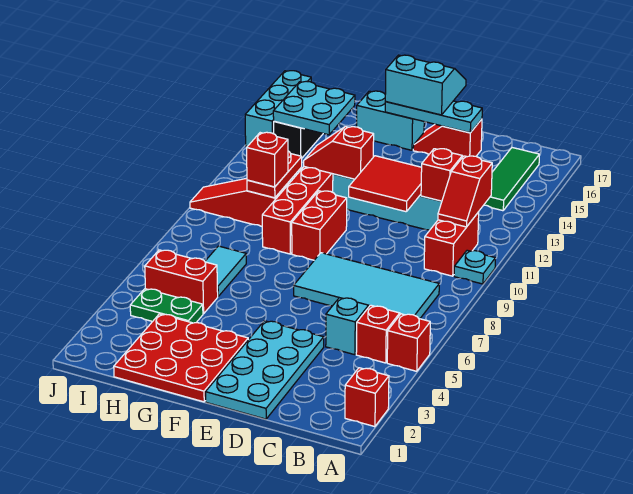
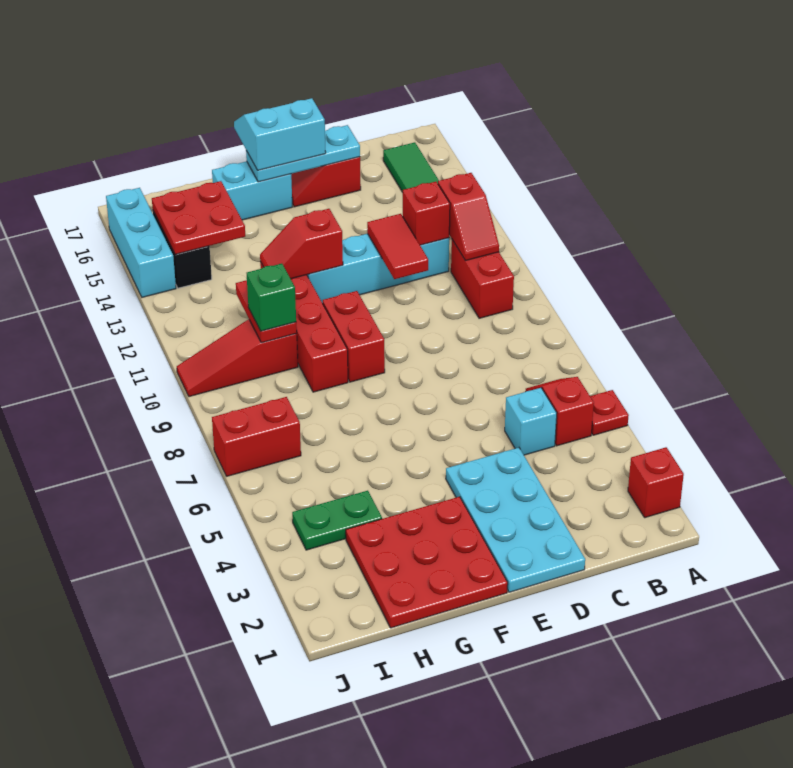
red brick A5 level 1 -> red plate A5 level 1
cyan plate A10 level 1 -> none
cyan tile B7:E8 level 1 -> none
red tile D11:E12 level 2 -> red tile D11:D12 level 2
red brick H5:I5 level 1 -> red brick I7:J7 level 1
cyan tile H6:H7 level 1 -> none
red brick H10 level 3 -> green brick H10 level 3
cyan plate H14:I15 level 2 -> red plate H14:I15 level 2

